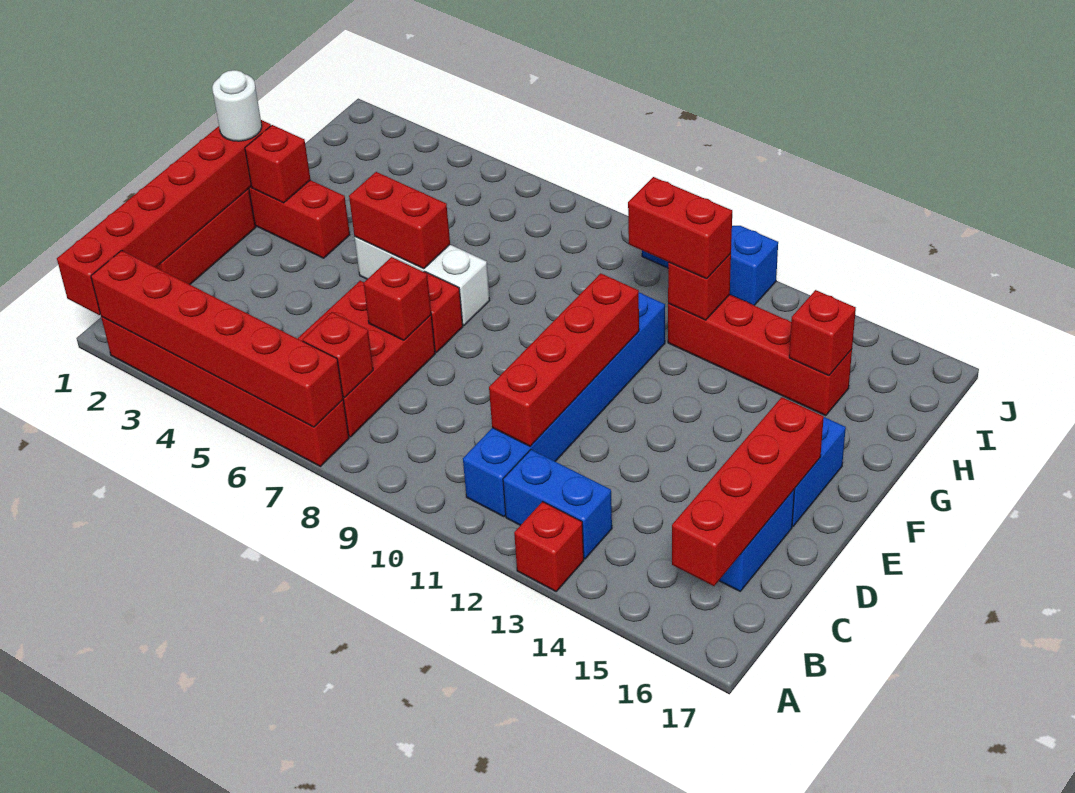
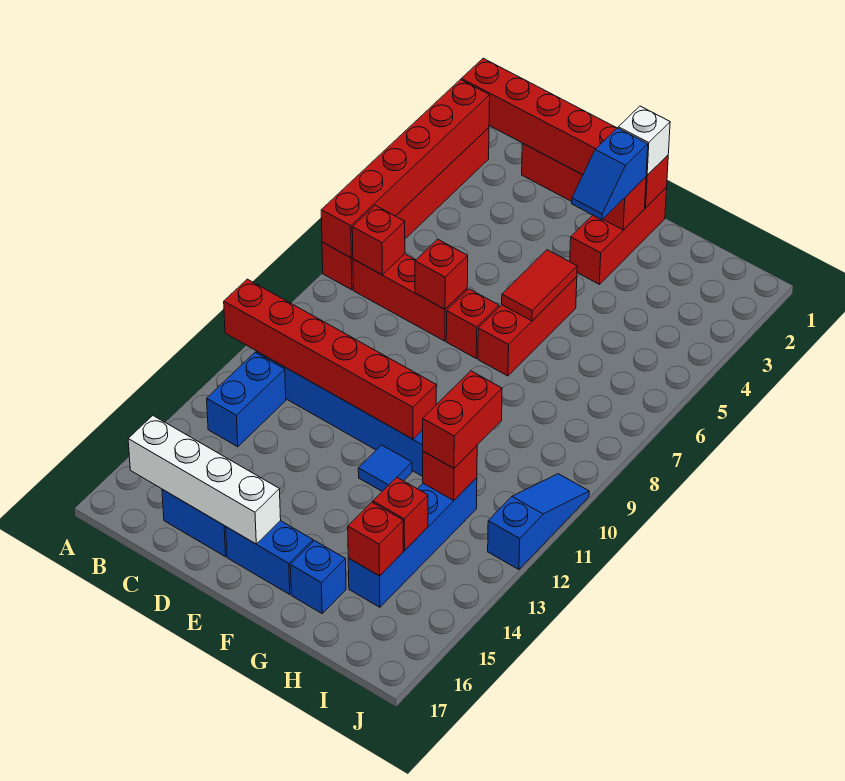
red brick A13 level 1 -> red brick H14 level 2
red brick B6:D7 level 1 -> red brick B7:D7 level 1
red brick B16:E16 level 2 -> white brick B16:E16 level 2
red brick C11:F11 level 2 -> red brick A11:F11 level 2
white round brick F1 level 3 -> white brick F1 level 3
none -> blue slope F2:F3 level 3 top 2
white brick F5:F7 level 1 -> red brick F5:F7 level 1
red brick F5:F6 level 2 -> red tile F5:F6 level 2
none -> blue tile F12 level 1
none -> blue brick G16 level 1
red brick H12:H15 level 1 -> blue brick H12:H15 level 1

